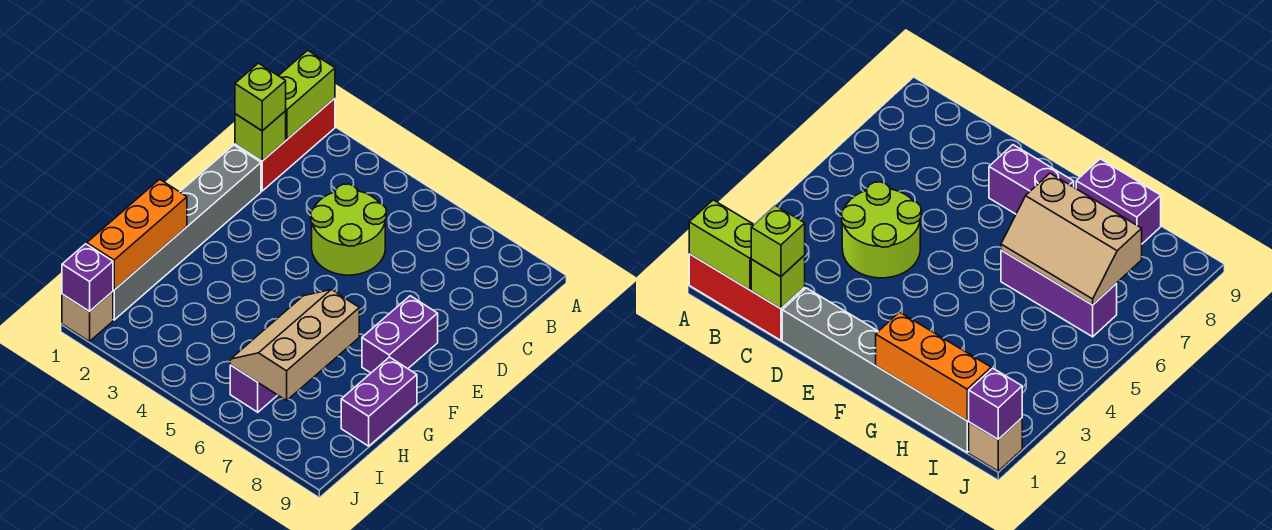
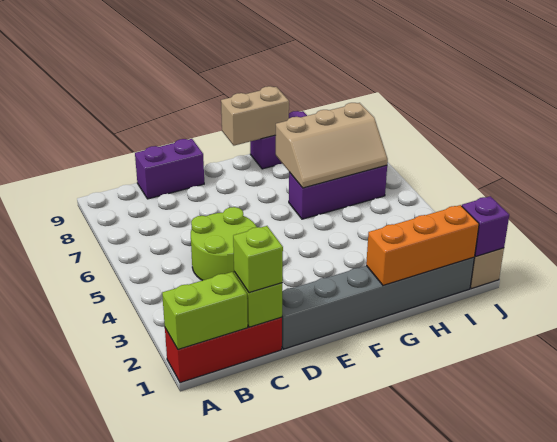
purple brick E8:F8 level 1 -> purple brick C9:D9 level 1
none -> tan brick F9:G9 level 2

